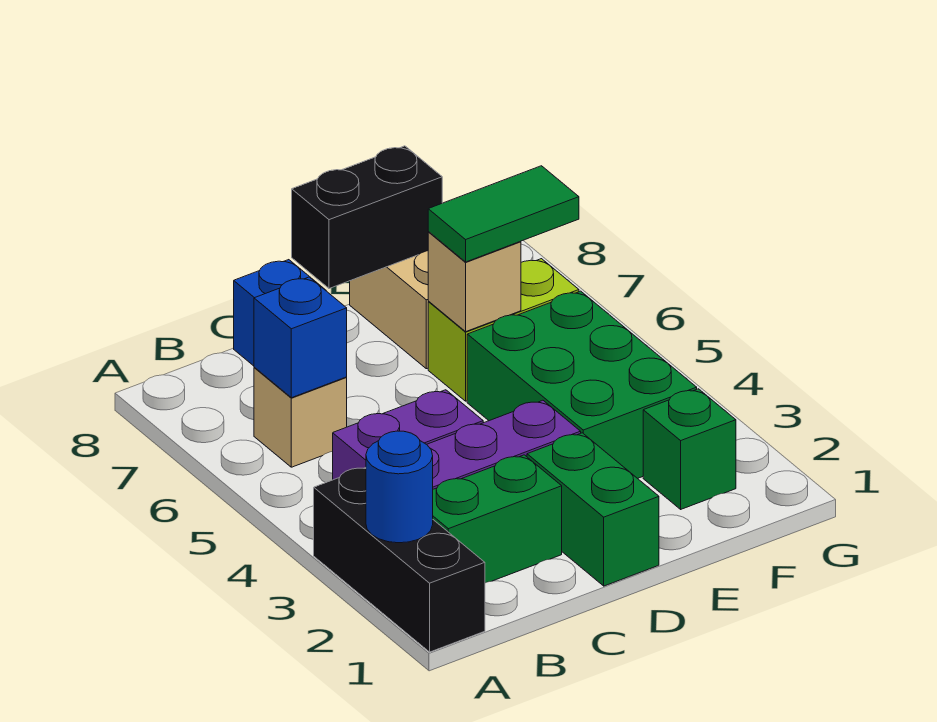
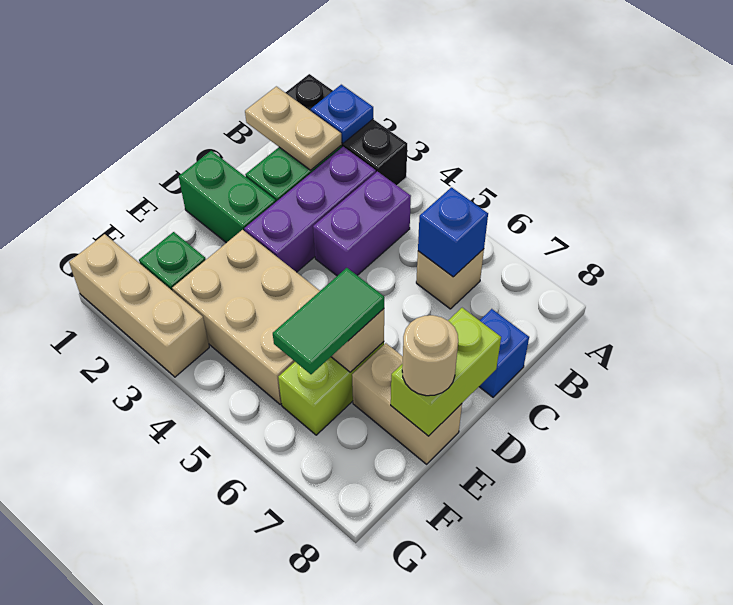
blue round brick A2 level 2 -> blue plate A2 level 2
none -> tan plate B1:B2 level 2
black brick D8:E8 level 2 -> lime brick D8:E8 level 2
green brick E3:F5 level 1 -> tan brick E3:F5 level 1
none -> tan round brick E8 level 3
none -> tan brick G1:G3 level 1

